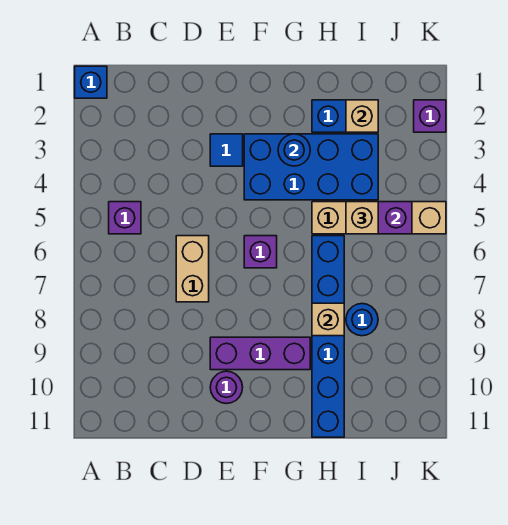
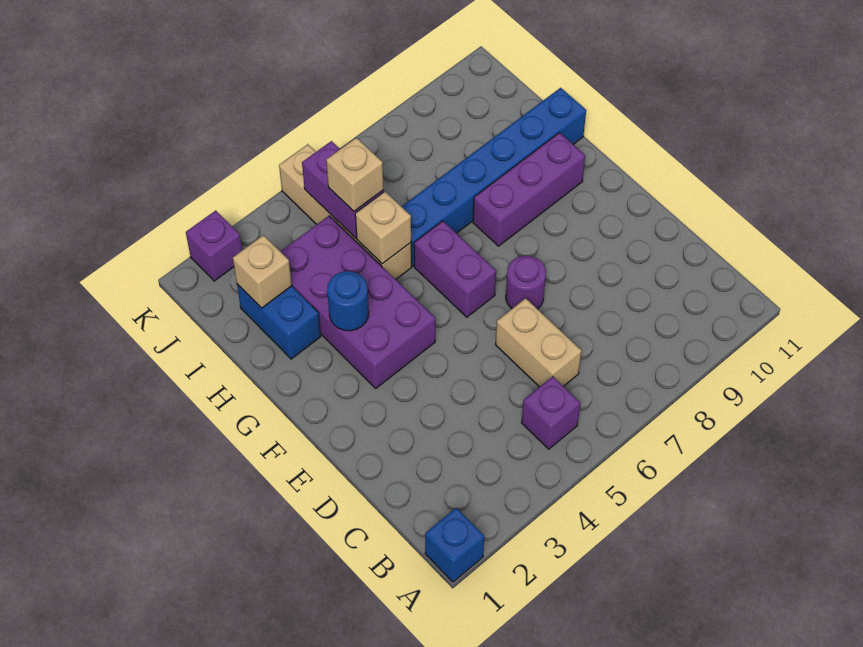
tan brick D6:D7 level 1 -> tan brick C6:D6 level 1
blue tile E3 level 1 -> none
purple brick E9:G9 level 1 -> purple brick G8:G10 level 1
purple round brick E10 level 1 -> purple round brick E7 level 1
blue brick F3:I4 level 1 -> purple brick F3:I4 level 1
purple brick F6 level 1 -> purple brick F6:G6 level 1
tan brick H8 level 2 -> tan brick H5 level 2
blue round brick I8 level 1 -> none

